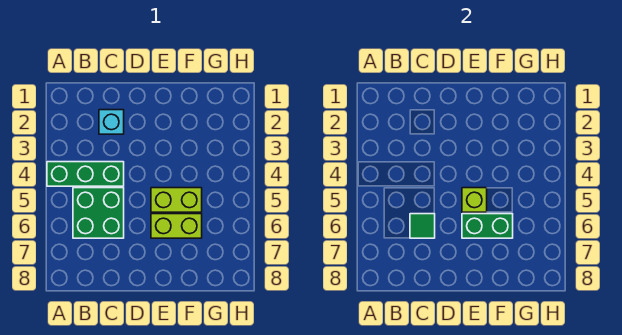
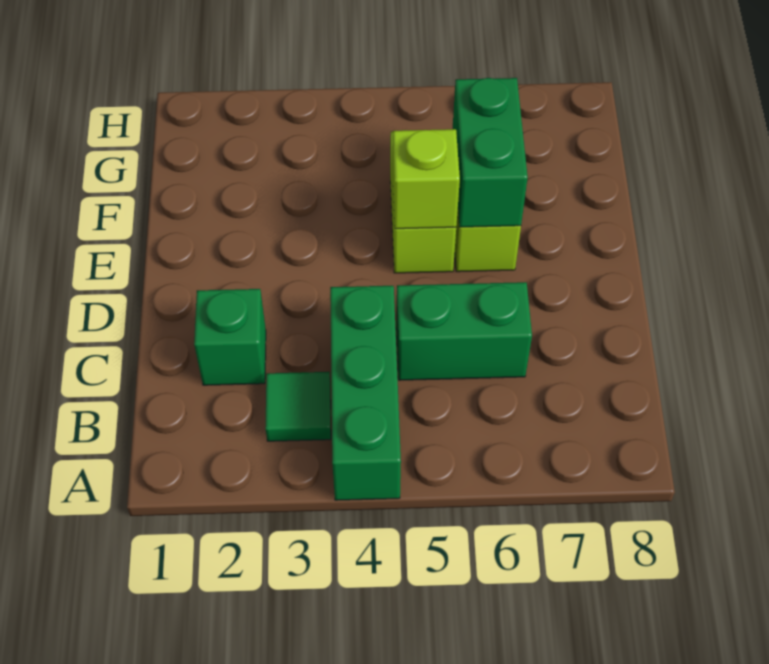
green brick B5:C6 level 1 -> green brick C5:C6 level 1
cyan brick C2 level 1 -> green brick C2 level 1
green tile C6 level 2 -> green tile B3 level 1

